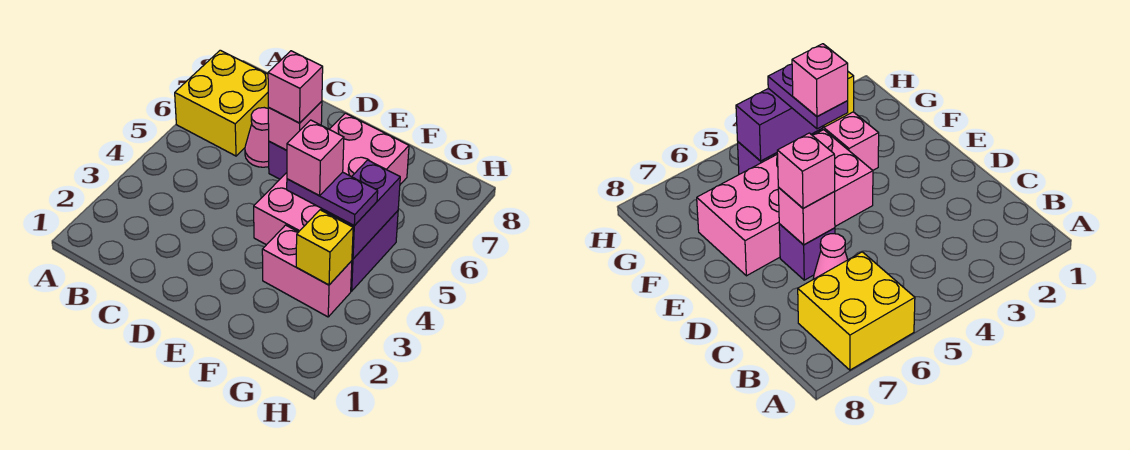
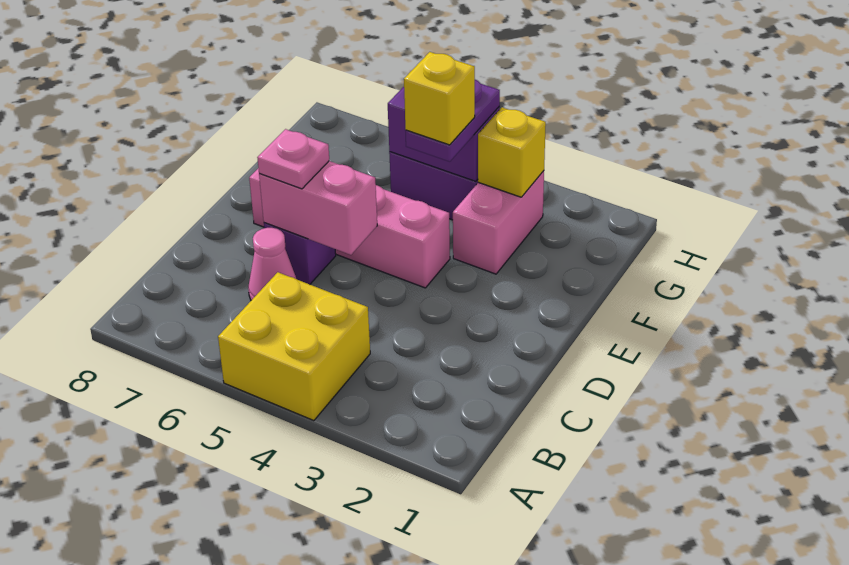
yellow brick A6:B7 level 1 -> yellow brick A4:B5 level 1
pink brick D6 level 2 -> pink brick D5:D6 level 2
pink brick D6 level 3 -> pink plate D6 level 3
pink brick E4:F7 level 1 -> pink brick E4:E7 level 1
pink brick F4 level 4 -> yellow brick F4 level 4

